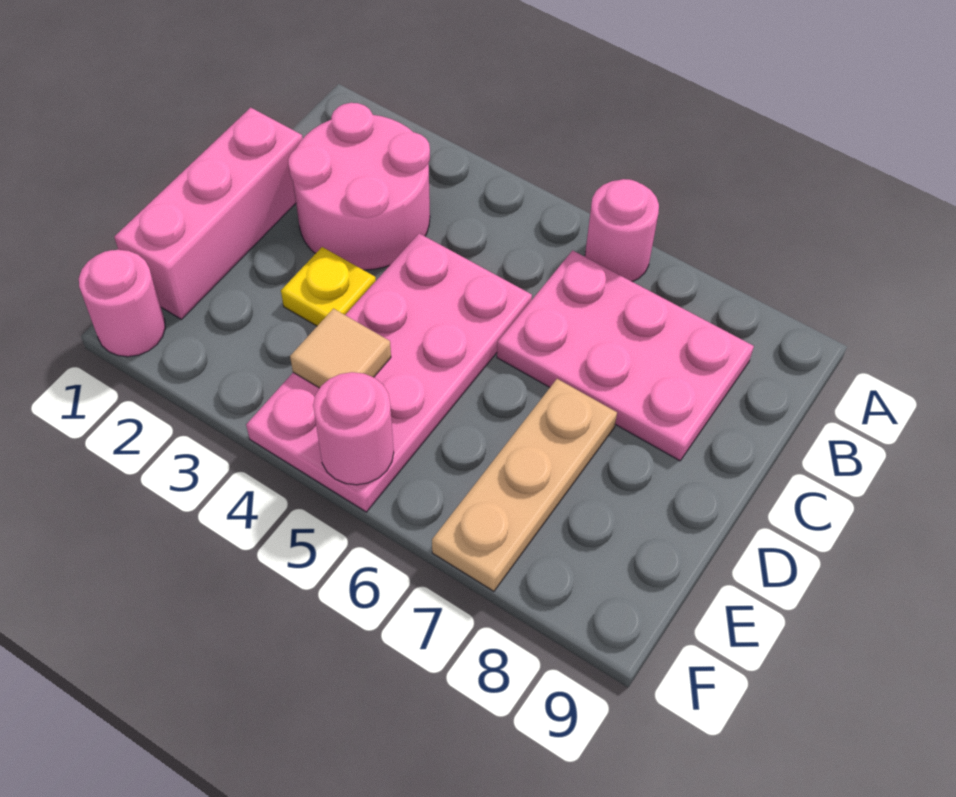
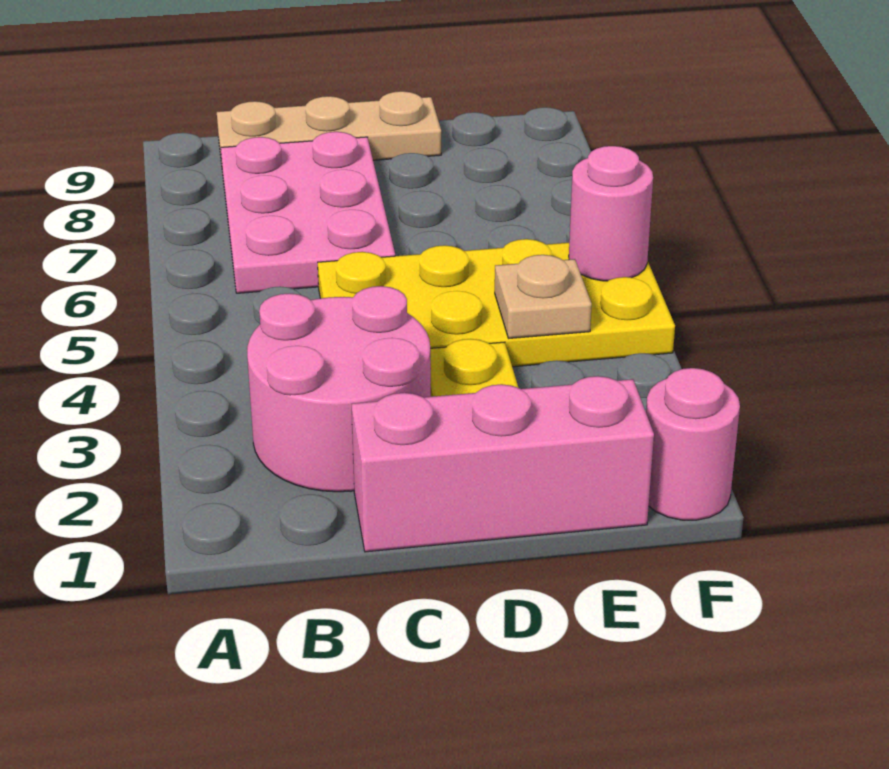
pink round brick A6 level 1 -> none
pink plate C4:F5 level 1 -> yellow plate C4:F5 level 1
tan plate D7:F7 level 1 -> tan plate B9:D9 level 1
tan tile E4 level 2 -> tan plate E4 level 2

